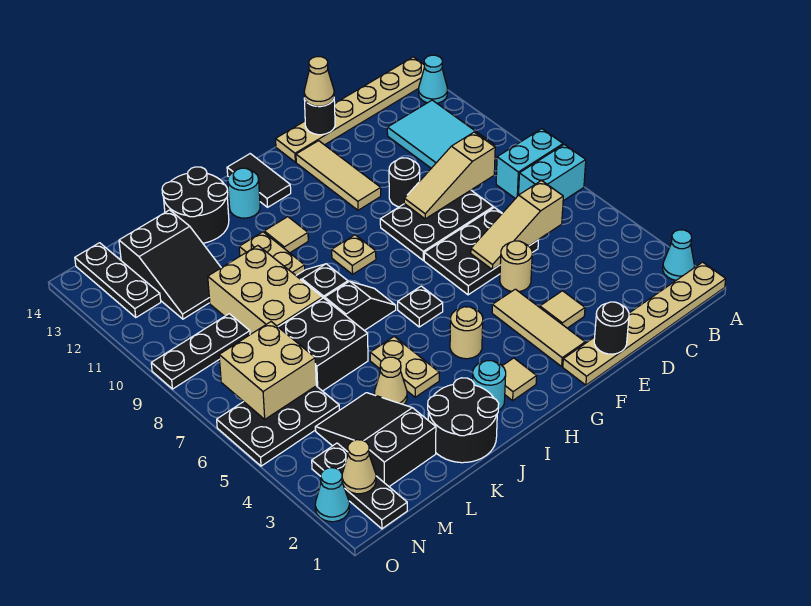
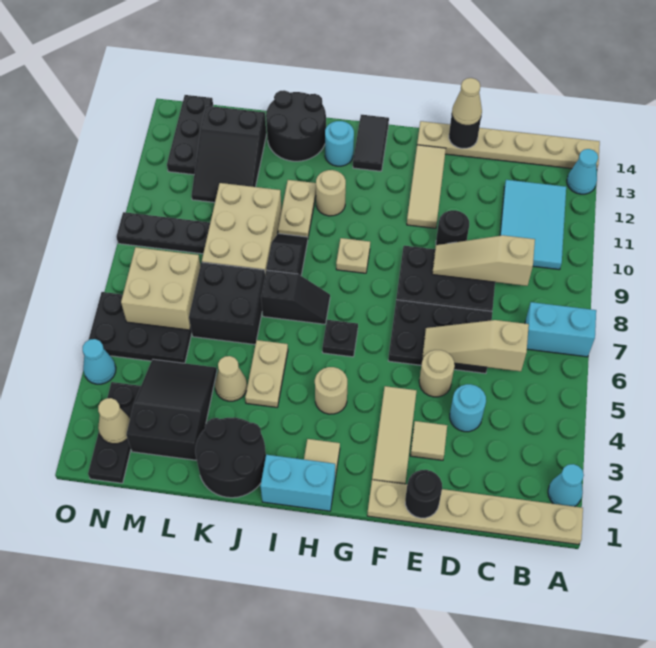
cyan brick A8:B8 level 1 -> cyan brick H1:I1 level 1
cyan round brick I2 level 1 -> cyan round brick D4 level 1
tan tile I11 level 1 -> tan round brick I11 level 1
cyan cone O2 level 1 -> cyan cone O4 level 1

